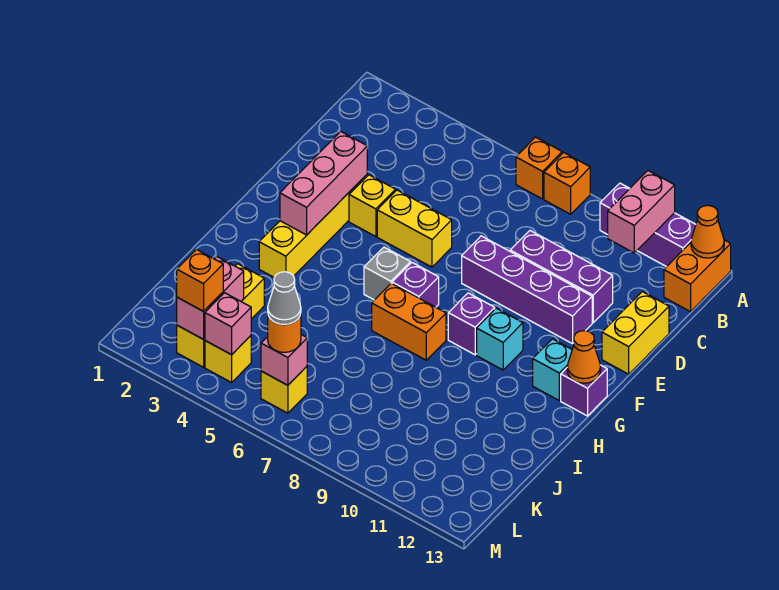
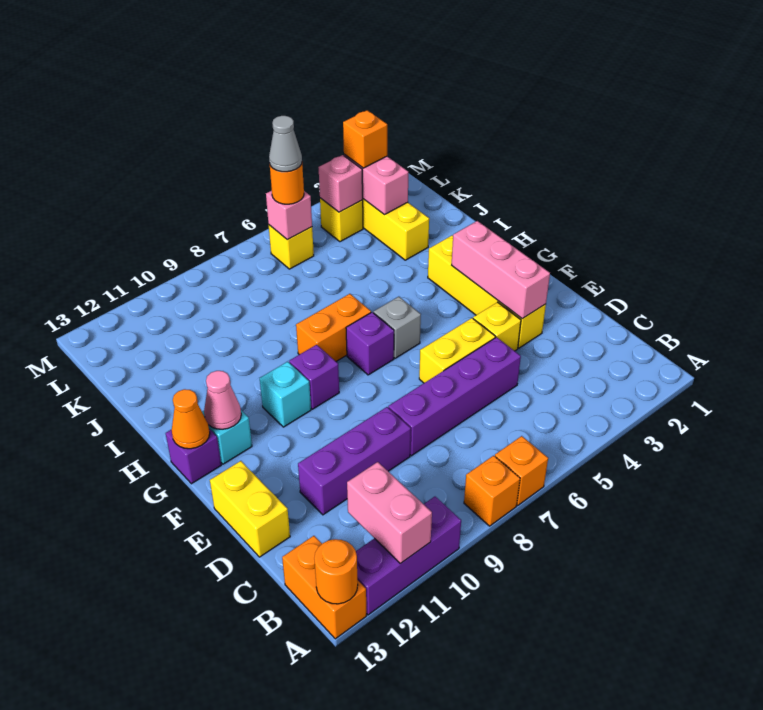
orange cone A13 level 2 -> orange round brick A13 level 2
purple brick E8:E11 level 1 -> purple brick D5:D8 level 1
none -> pink cone G12 level 2

